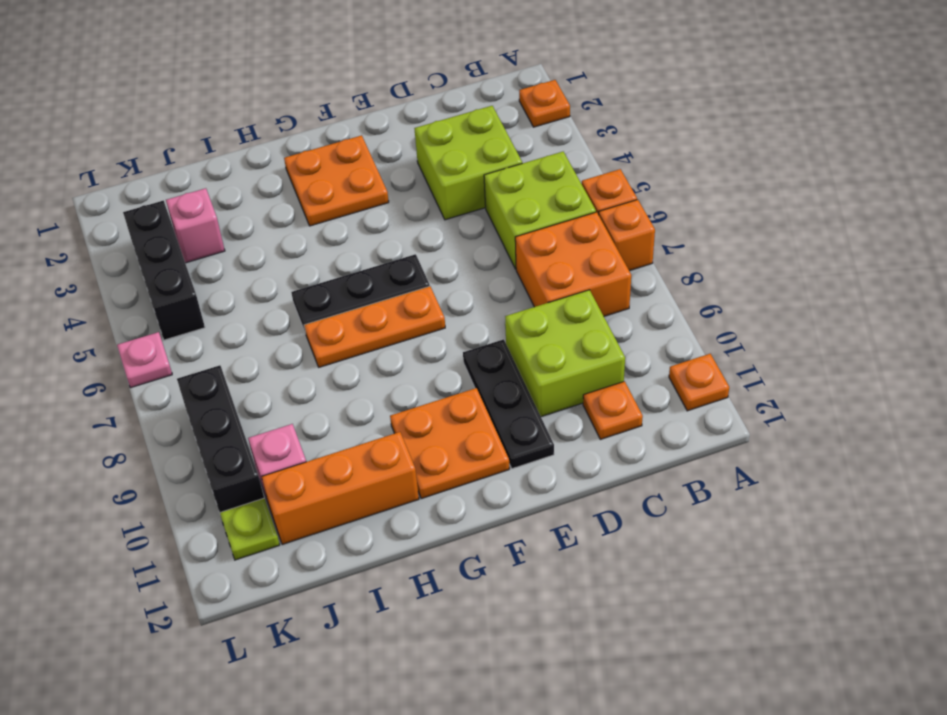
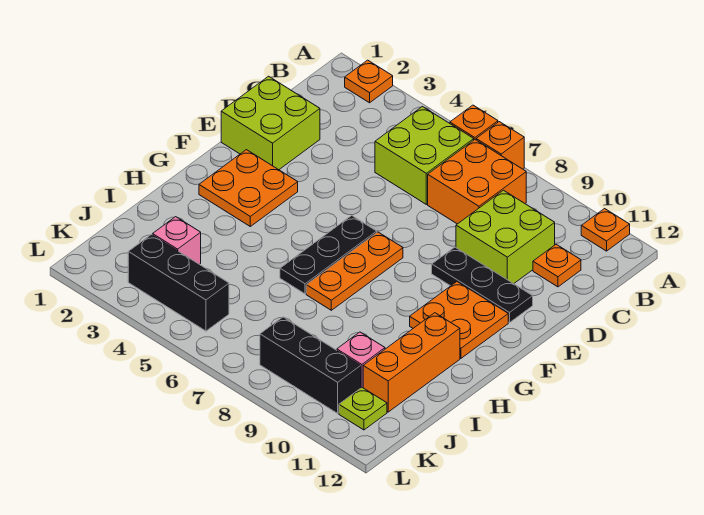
lime brick C3:D4 level 1 -> lime brick D1:E2 level 1
pink plate L6 level 1 -> none

